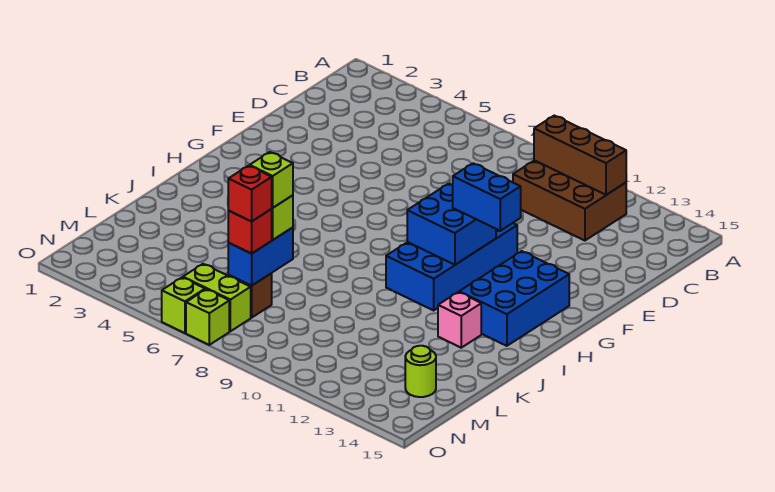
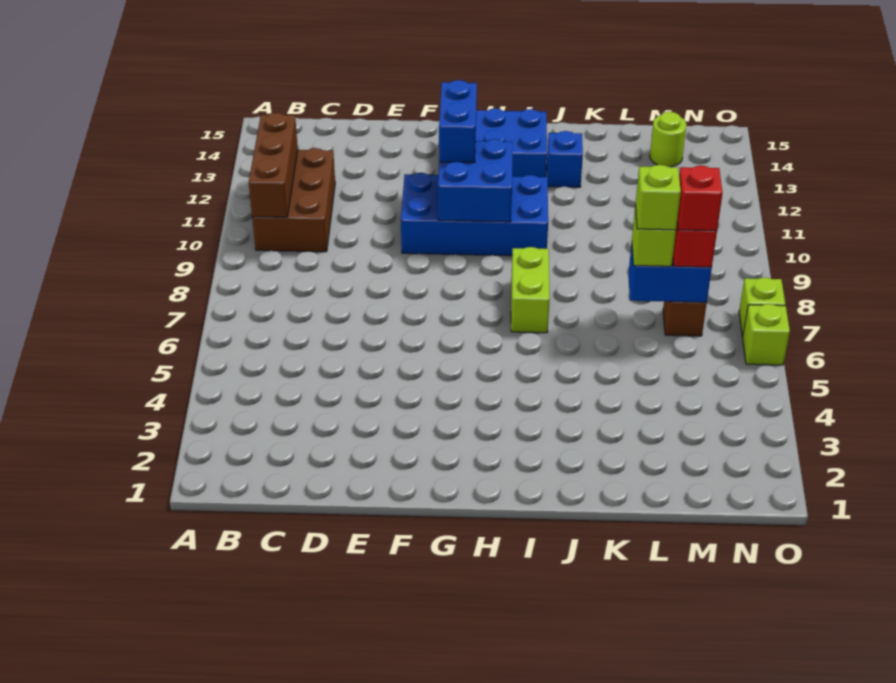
pink brick J13 level 1 -> blue brick J13 level 1
lime brick N6:N7 level 1 -> lime brick I7:I8 level 1

